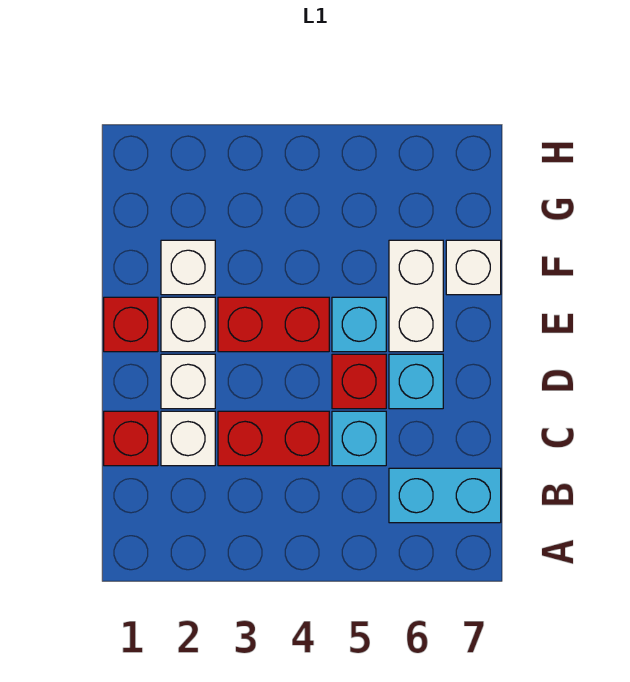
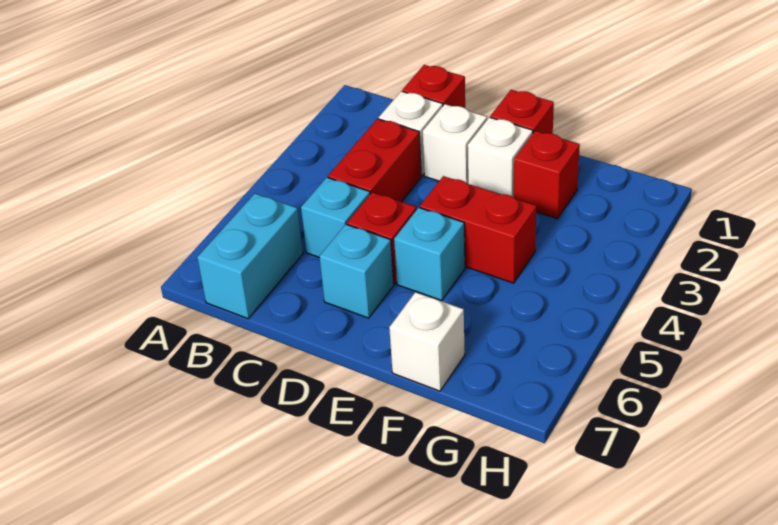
red brick E3:E4 level 1 -> red brick E4:F4 level 1
white brick E6:F6 level 1 -> none
white brick F2 level 1 -> red brick F2 level 1

